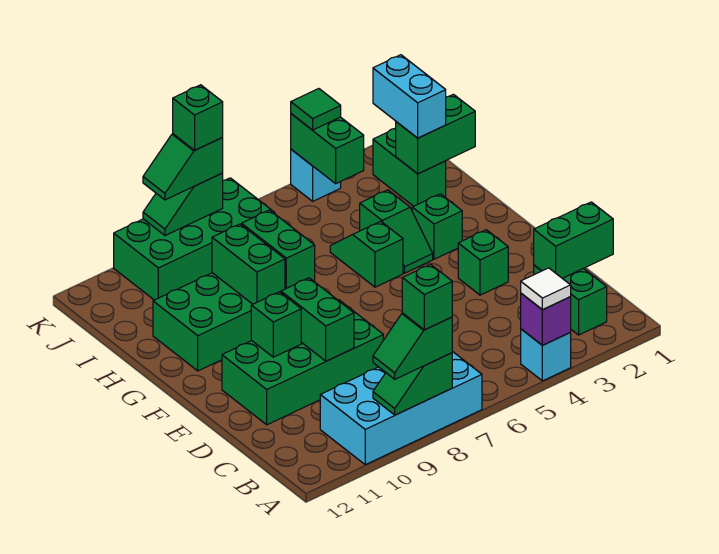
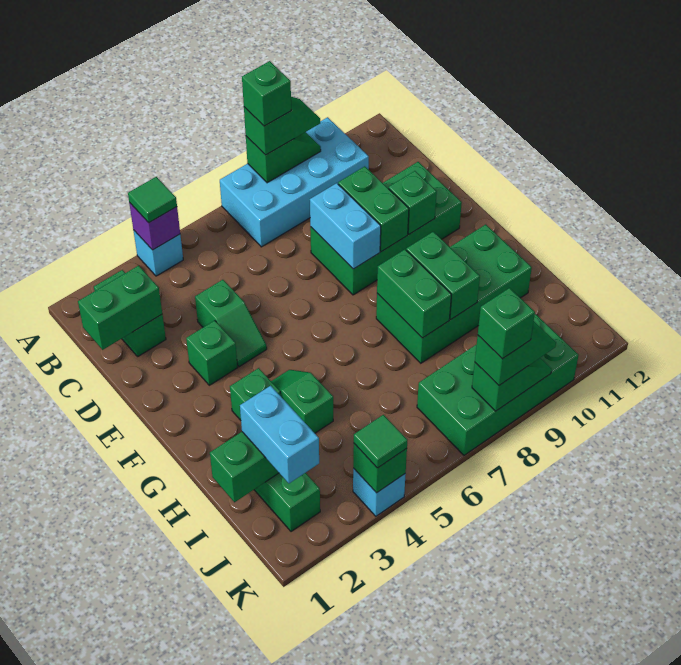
white tile A4 level 3 -> green tile A4 level 3
none -> cyan brick D8:E8 level 2
green slope G5:H5 level 1 top G -> green slope D4:E4 level 1 top D
green brick J4:K4 level 2 -> green brick K4 level 2

